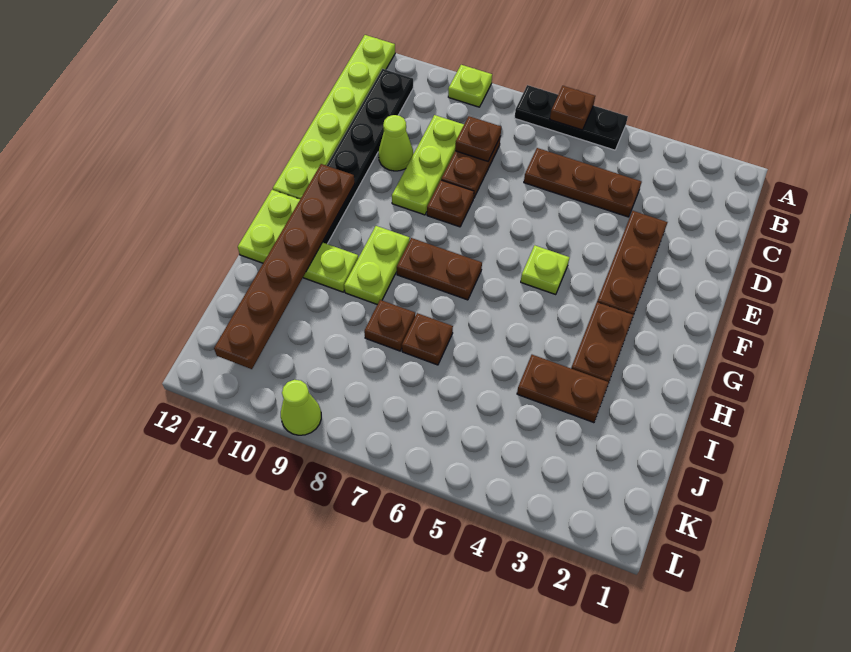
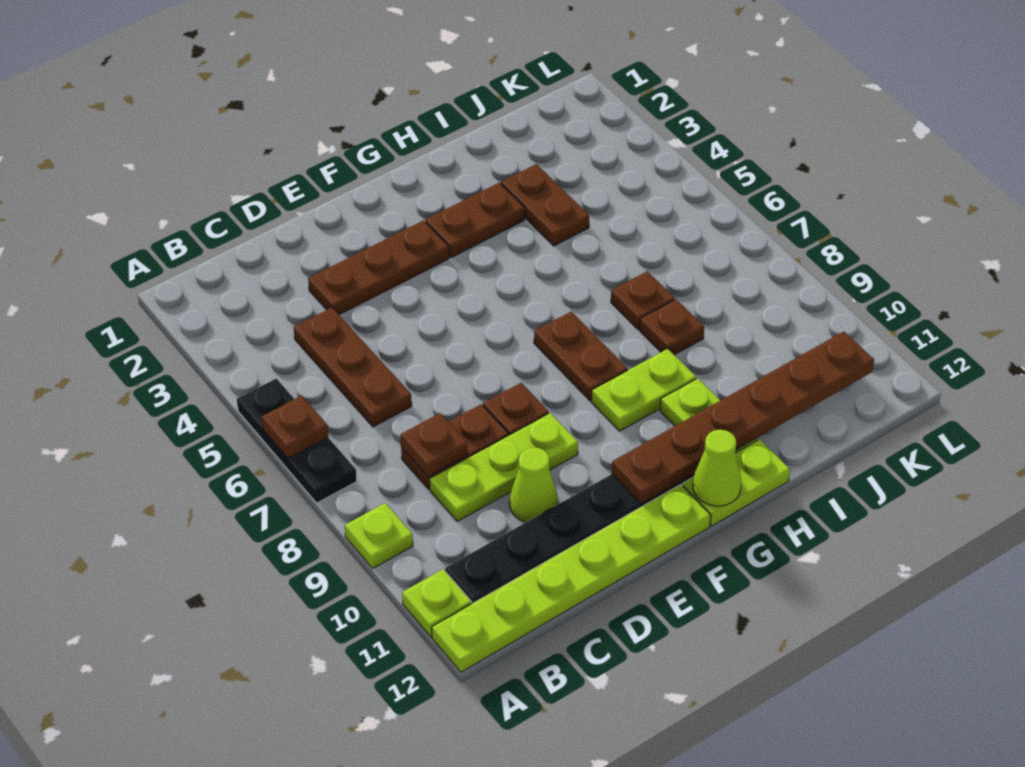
lime plate F5 level 1 -> lime plate A11 level 1
lime cone L9 level 1 -> lime cone G12 level 2

